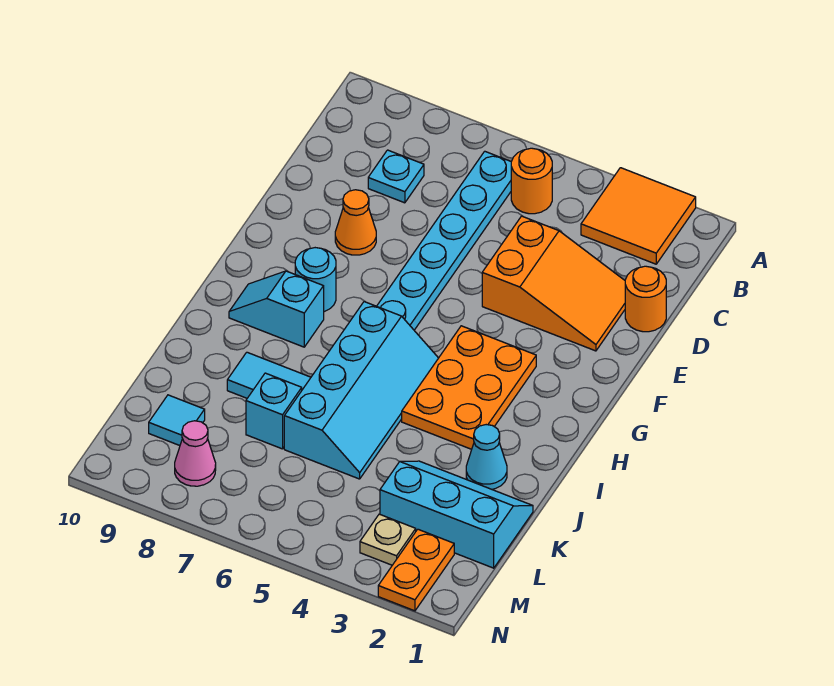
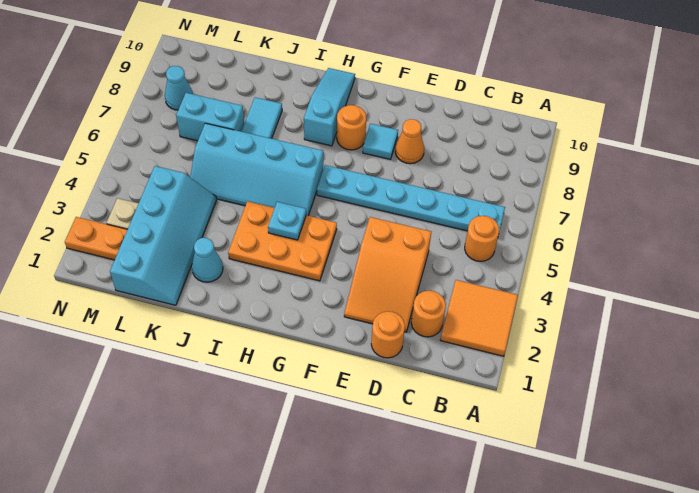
none -> orange round brick C2 level 1
cyan plate C8 level 1 -> cyan plate H4 level 2
cyan round brick G8 level 1 -> orange round brick G8 level 1
cyan slope H8:H9 level 1 top 8 -> cyan slope H8:H10 level 1 top 8
cyan slope K1:L3 level 1 top L -> cyan slope K1:L4 level 1 top L
cyan brick K7 level 1 -> cyan brick K7:L7 level 1
cyan tile L9 level 1 -> cyan tile F8 level 1
pink cone M8 level 1 -> cyan cone M8 level 1

